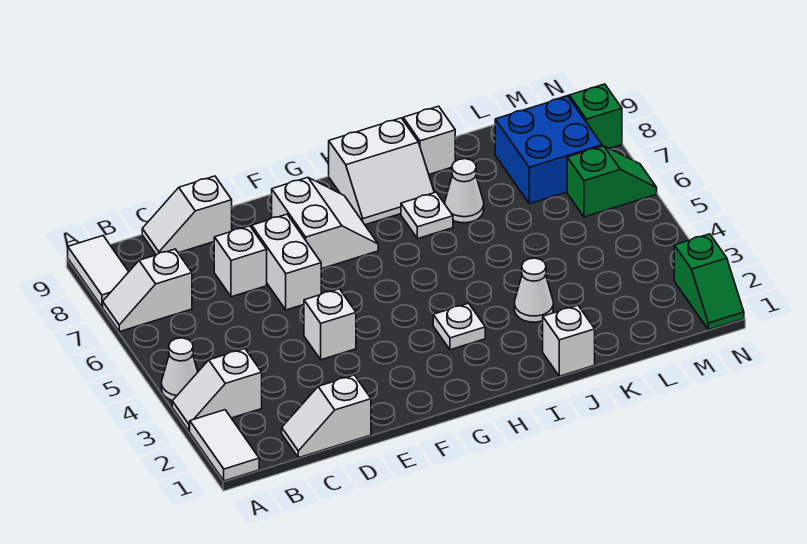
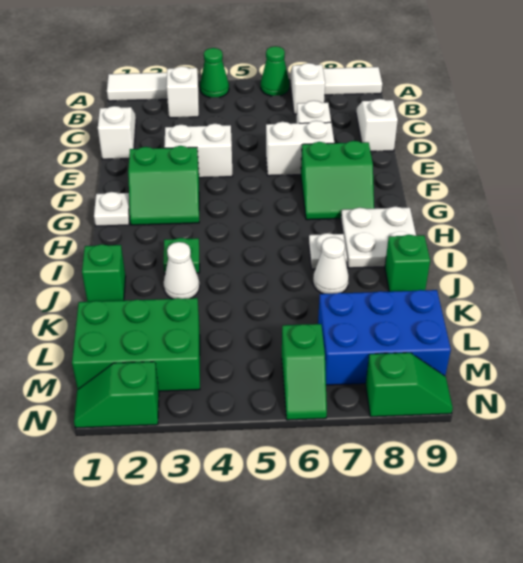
white cone A4 level 1 -> green cone A4 level 1
none -> green cone A6 level 1
white brick E4 level 1 -> white brick E3:E4 level 1
none -> green slope F2:G3 level 1 top F
white slope F7:G8 level 1 top F -> green slope F7:G8 level 1 top F
white plate H3 level 1 -> white plate G1 level 1
white slope H8:I9 level 1 top 9 -> white plate H8:I9 level 1
none -> green plate I3 level 1
white brick J1 level 1 -> green brick J1 level 1
white brick J9 level 1 -> green brick J9 level 1
none -> green brick L1:M3 level 1
blue brick L7:M8 level 1 -> blue brick L7:M9 level 1

